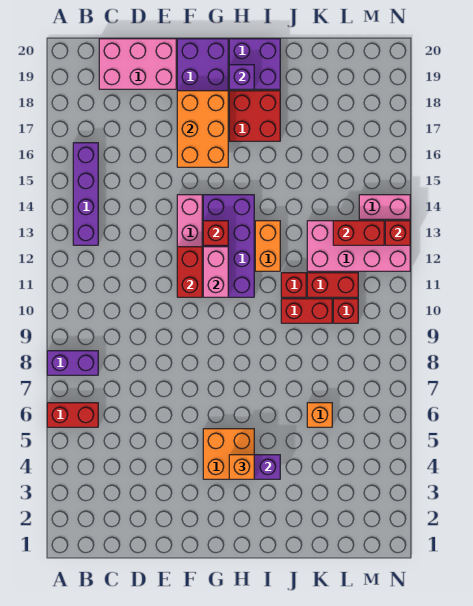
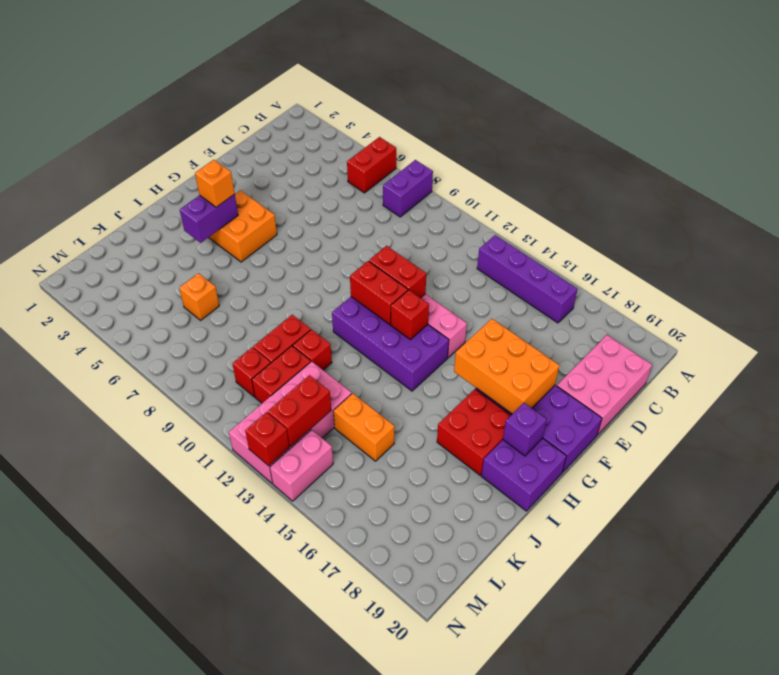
pink brick G11:G12 level 2 -> red brick G11:G12 level 2
orange brick I12:I13 level 1 -> orange brick K14:K15 level 1

